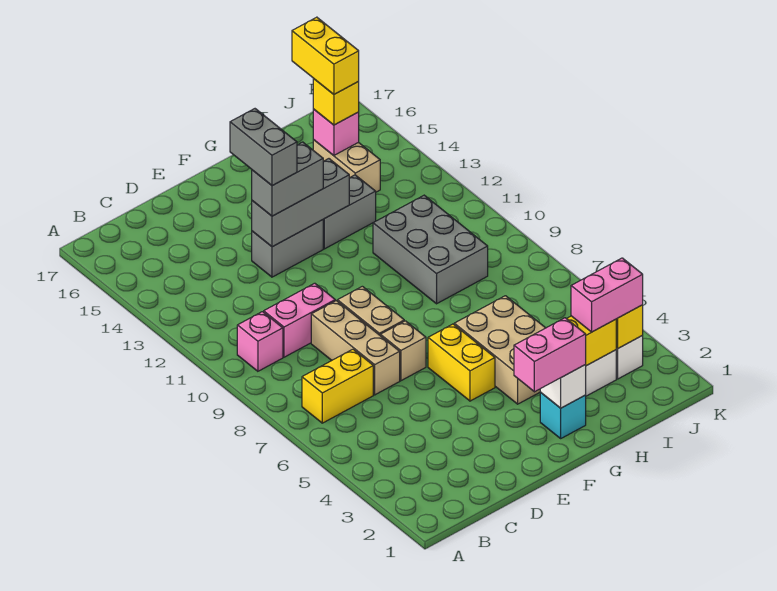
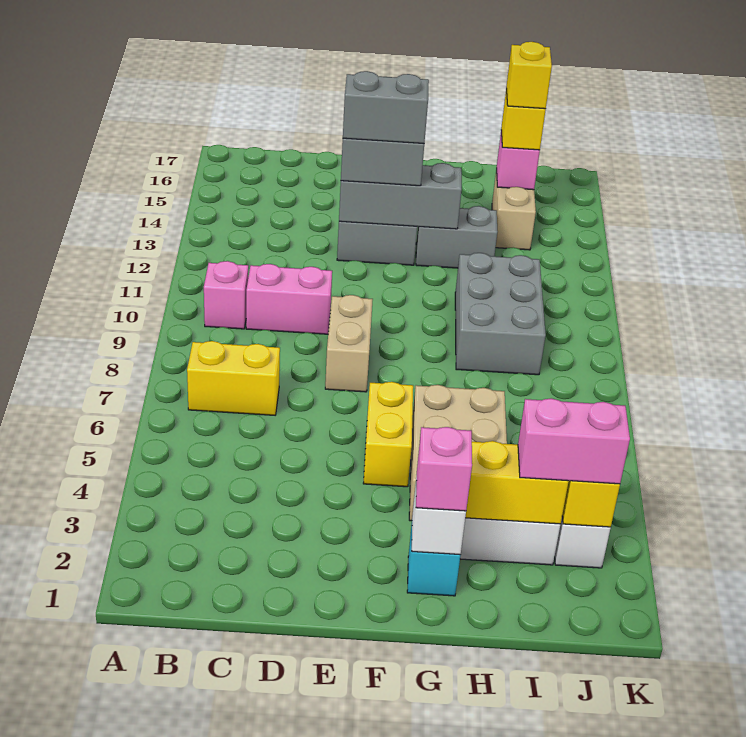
tan brick D7:D9 level 1 -> none
tan brick E7 level 1 -> none
grey brick E13:E14 level 4 -> grey brick E13:F13 level 4
pink brick F2:G2 level 3 -> pink brick G2 level 3
yellow brick I15:I16 level 4 -> yellow brick I15 level 4

